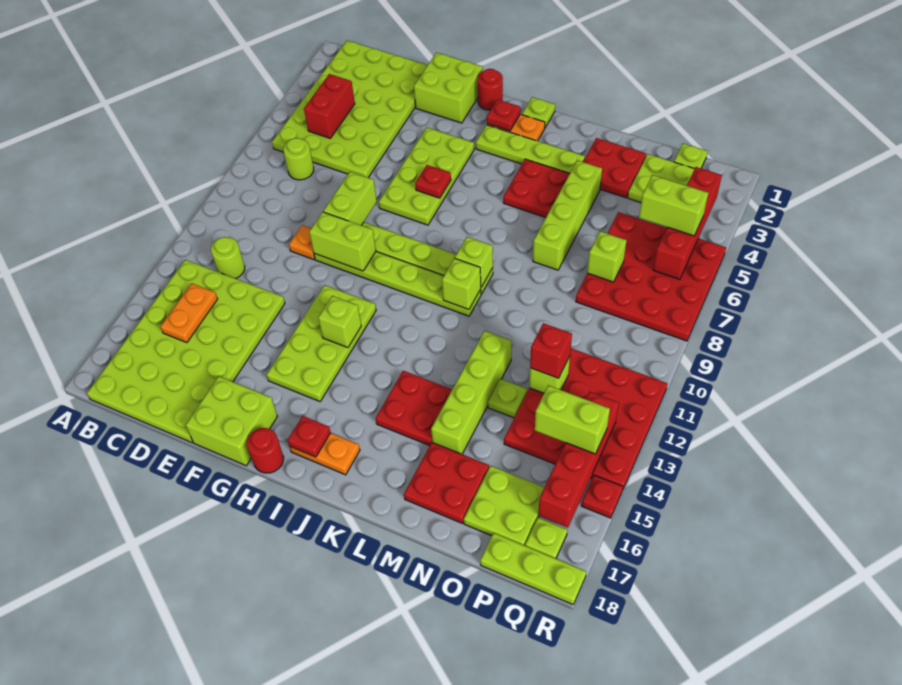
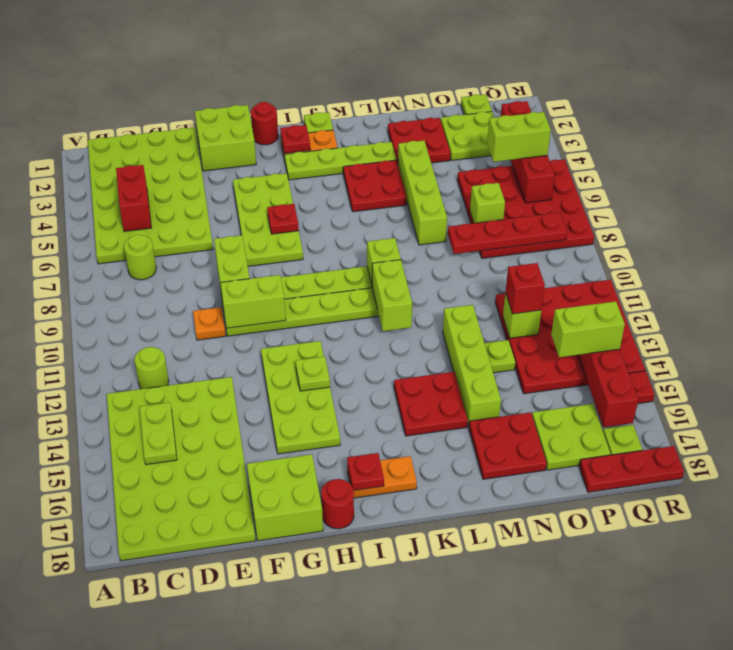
orange plate C14:C15 level 2 -> lime plate C14:C15 level 2
lime brick H13 level 2 -> lime plate H13 level 2
lime brick K10 level 2 -> lime brick K10:K11 level 2
none -> red plate N8:Q8 level 2
lime plate P18:R18 level 1 -> red plate P18:R18 level 1

